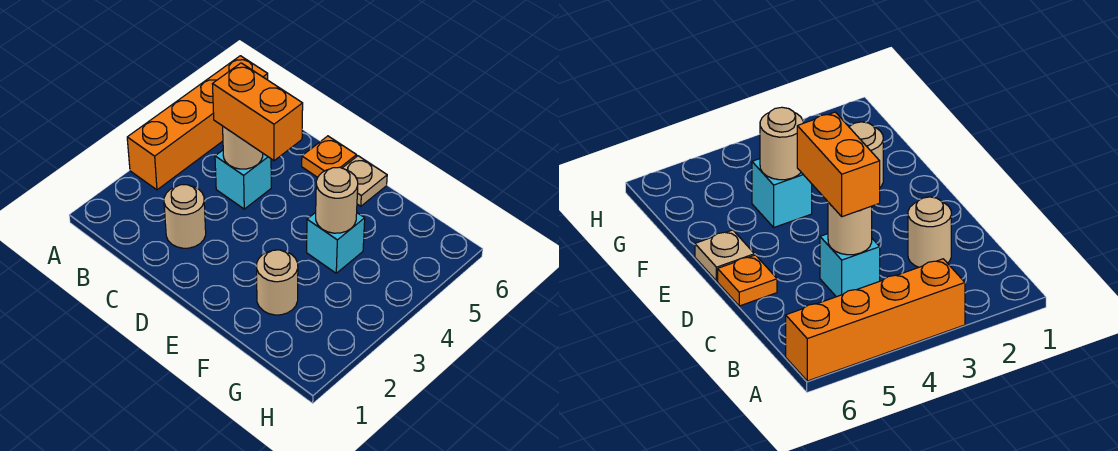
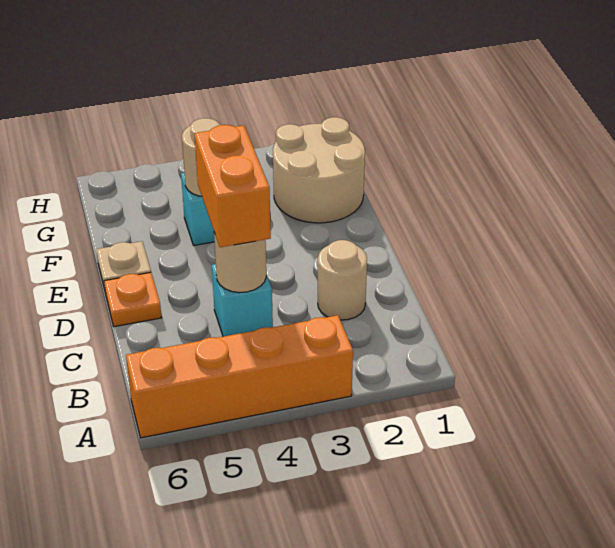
tan round brick F2 level 1 -> tan round brick F1:G2 level 1

